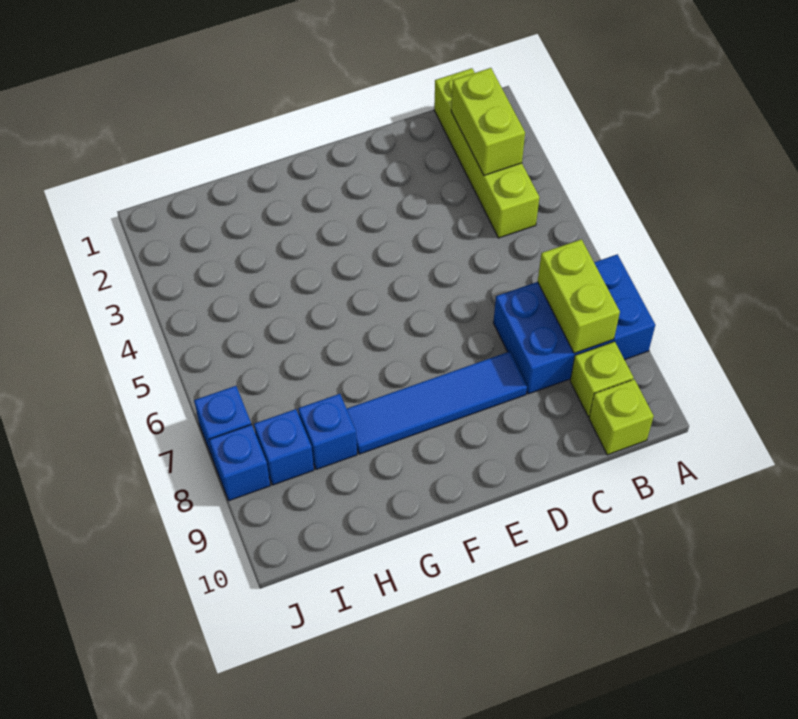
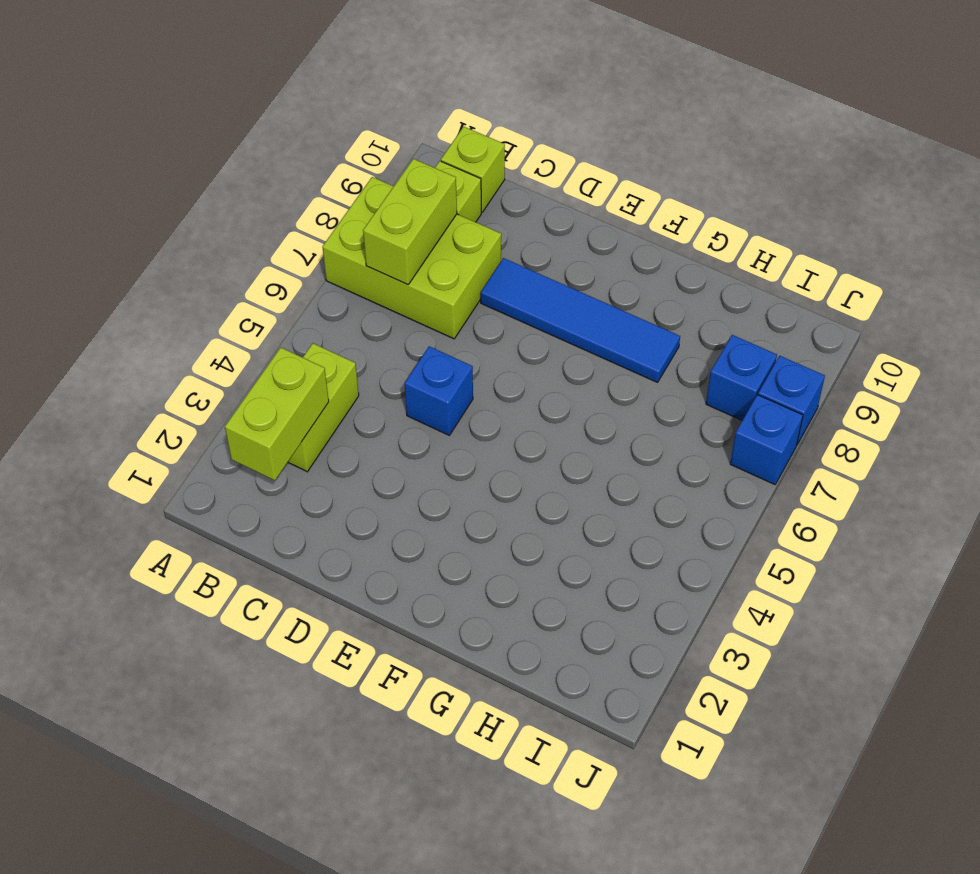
blue brick A7:C8 level 1 -> lime brick A7:C8 level 1
lime brick B1:B4 level 1 -> lime brick B3:B4 level 1
blue brick H8 level 1 -> blue brick D5 level 1

